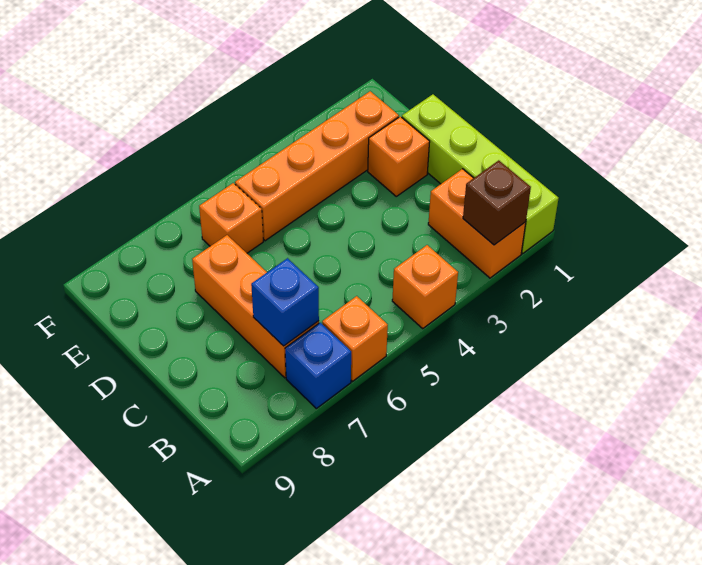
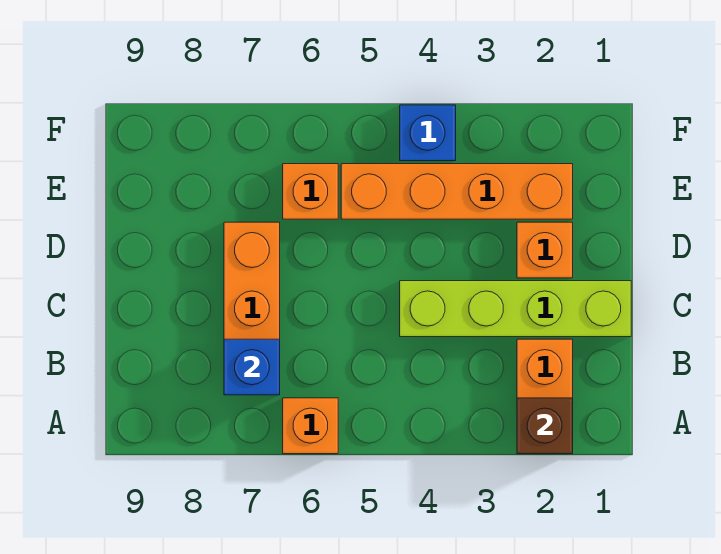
lime brick A1:D1 level 1 -> lime brick C1:C4 level 1
orange brick A4 level 1 -> none
blue brick A7 level 1 -> blue brick F4 level 1

